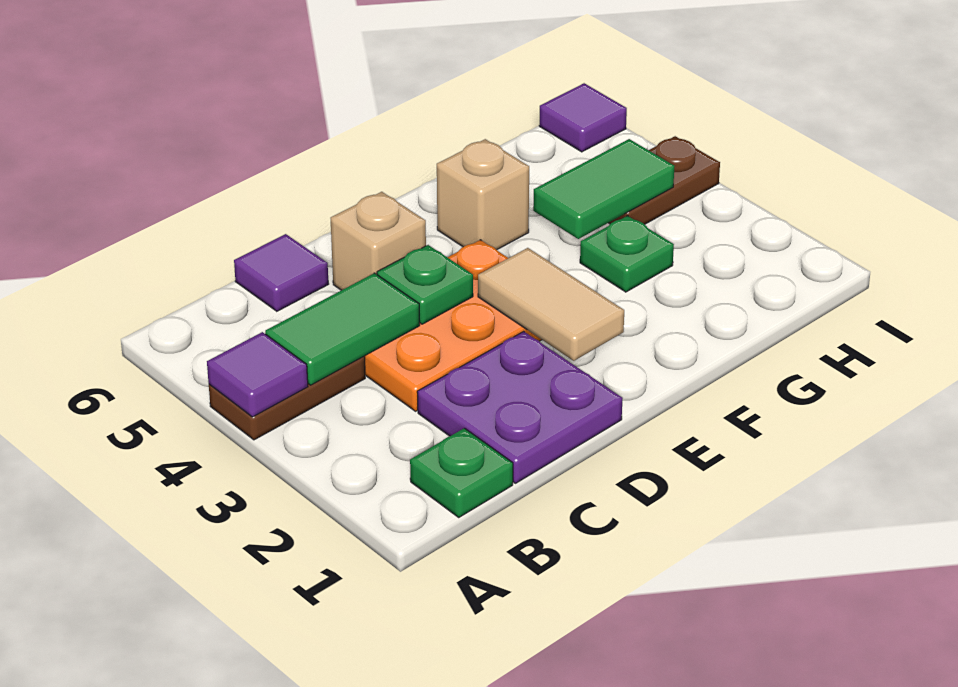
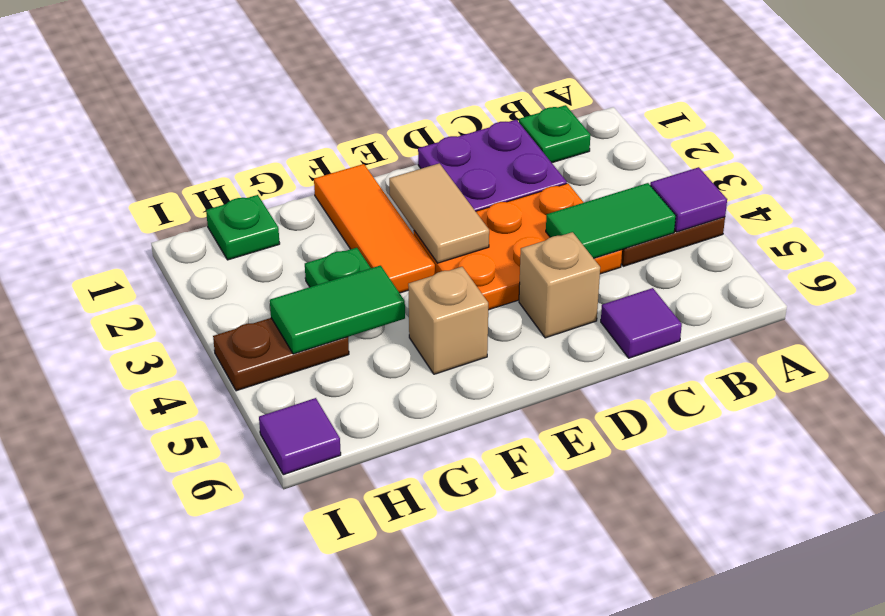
green plate D4 level 2 -> green plate H1 level 1
none -> orange tile F1:F3 level 1

